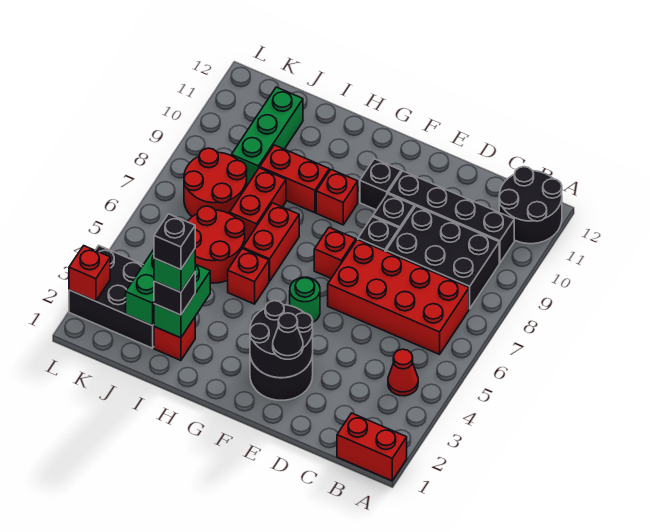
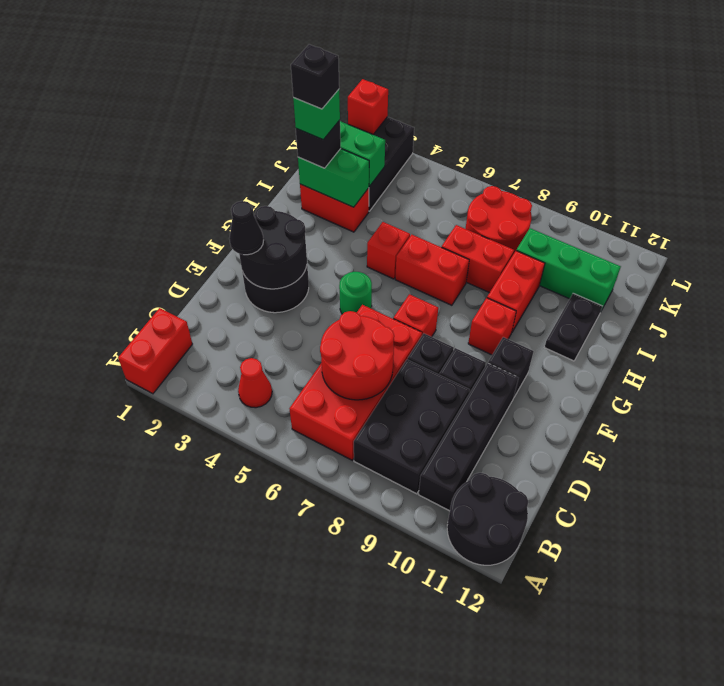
none -> black plate H11:I11 level 1
red brick I2 level 1 -> red brick I2:I3 level 1
red round brick I5:J6 level 1 -> red round brick C6:D7 level 2

